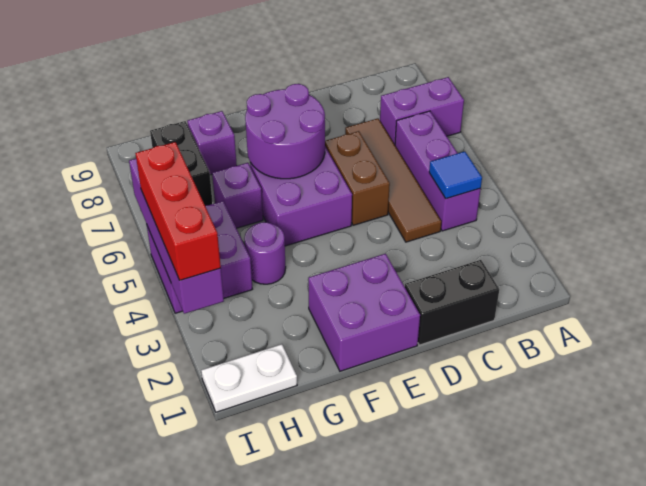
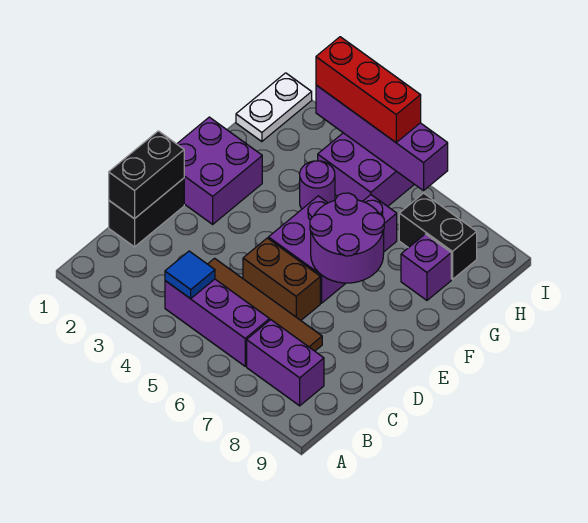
purple brick A7:B7 level 1 -> purple brick B7:B8 level 1
none -> black brick C1:D1 level 2

